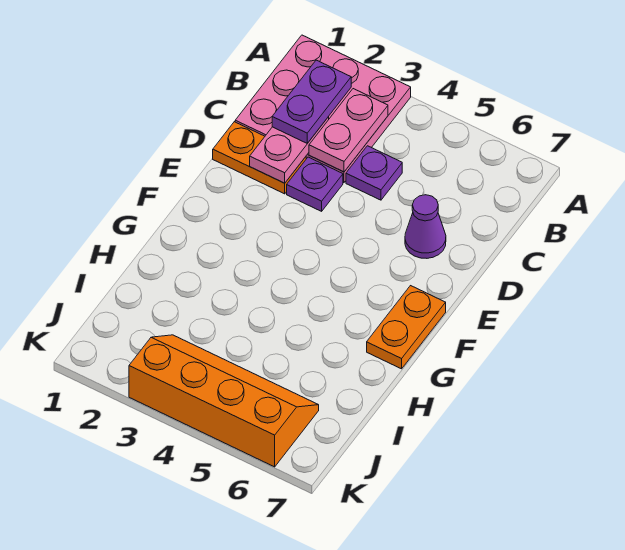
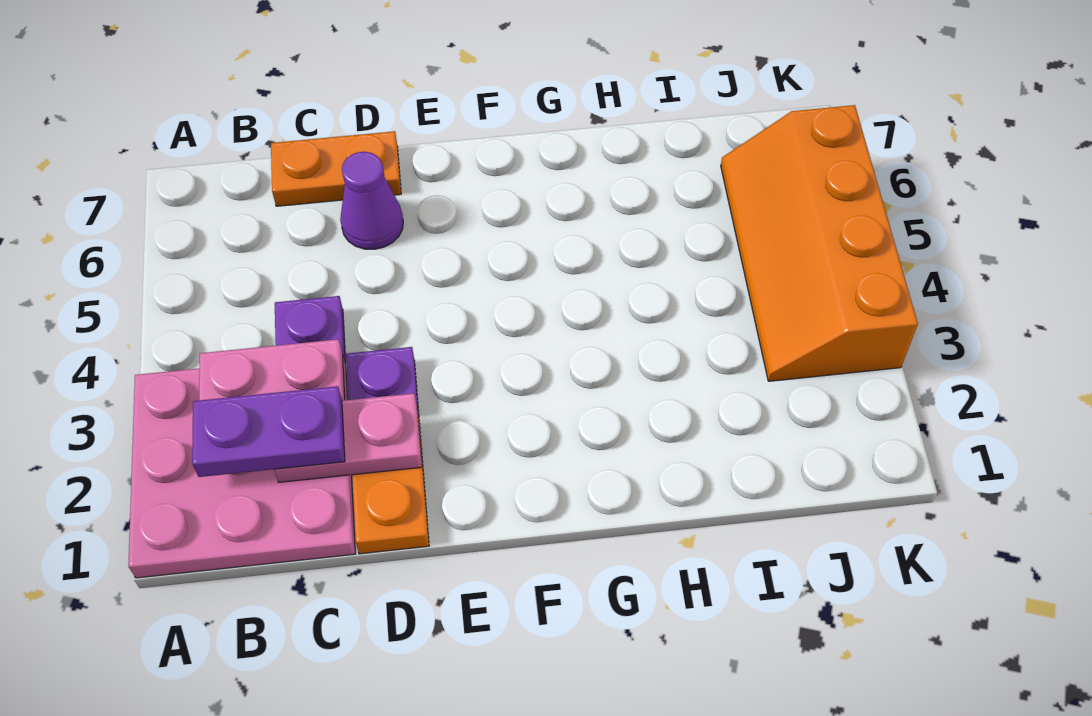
orange plate F7:G7 level 1 -> orange plate C7:D7 level 1

